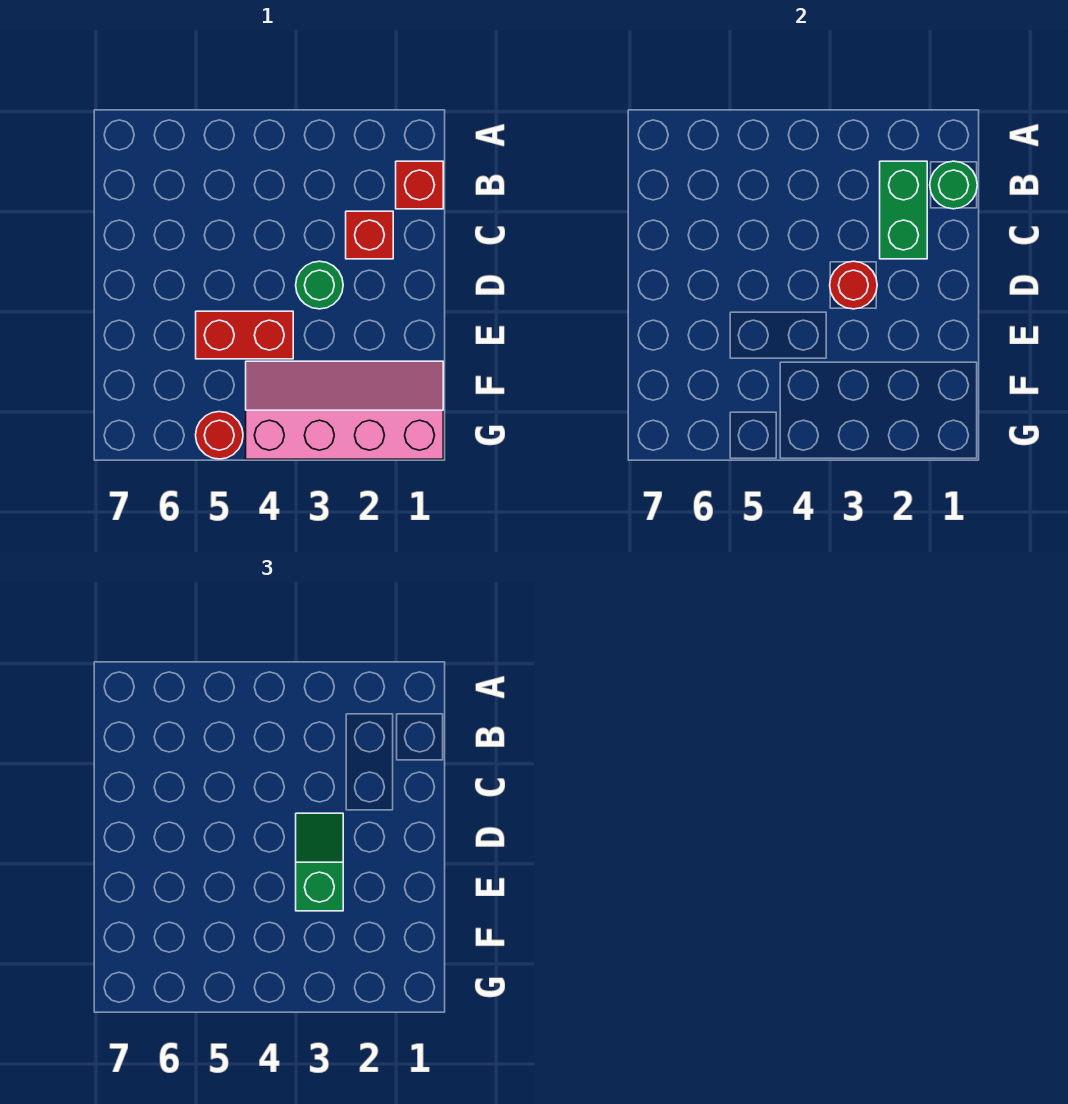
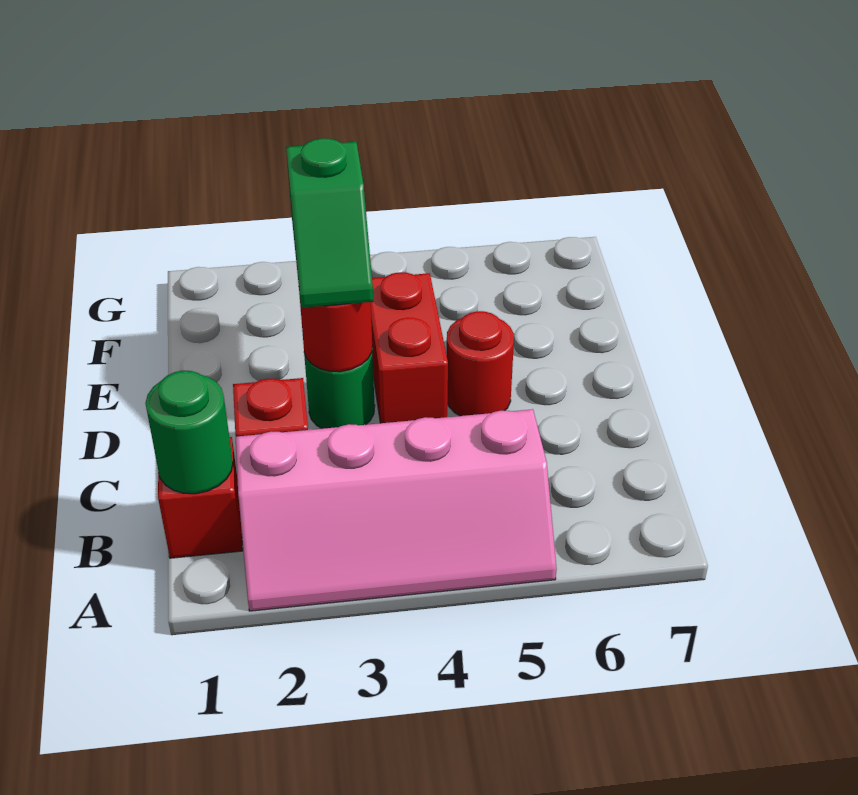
green brick B2:C2 level 2 -> none
red brick E4:E5 level 1 -> red brick D4:E4 level 1
pink slope F1:G4 level 1 top G -> pink slope A2:B5 level 1 top B
red round brick G5 level 1 -> red round brick D5 level 1

